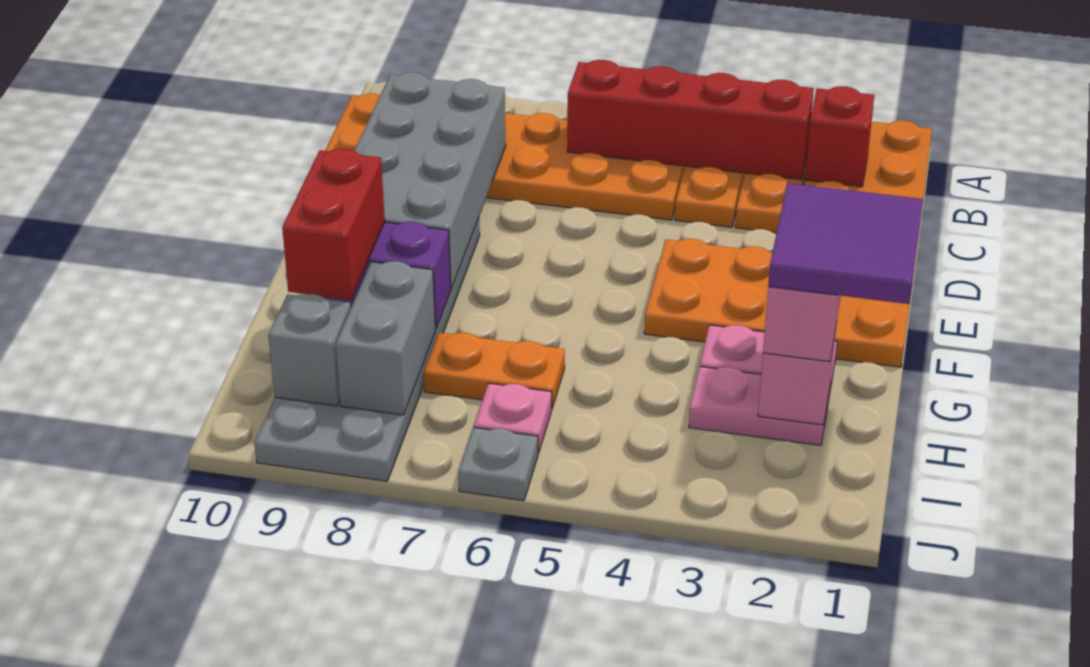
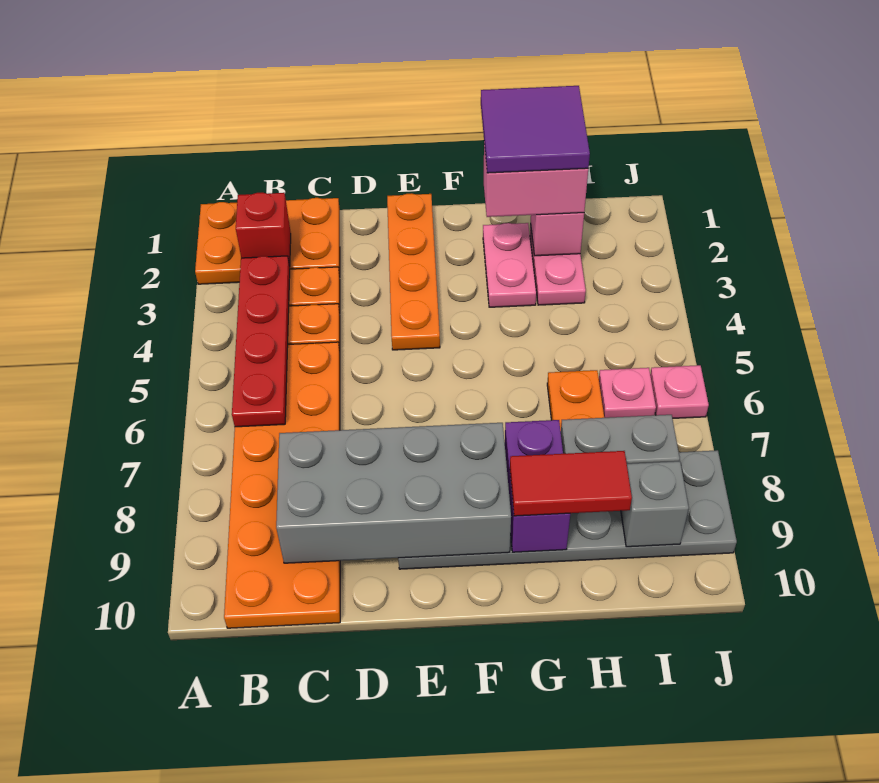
red brick B3:B6 level 2 -> red plate B3:B6 level 2
orange plate E1:F4 level 1 -> orange plate E1:E4 level 1
red brick G9:H9 level 3 -> red tile G9:H9 level 3
grey plate J6 level 1 -> pink plate J6 level 1

